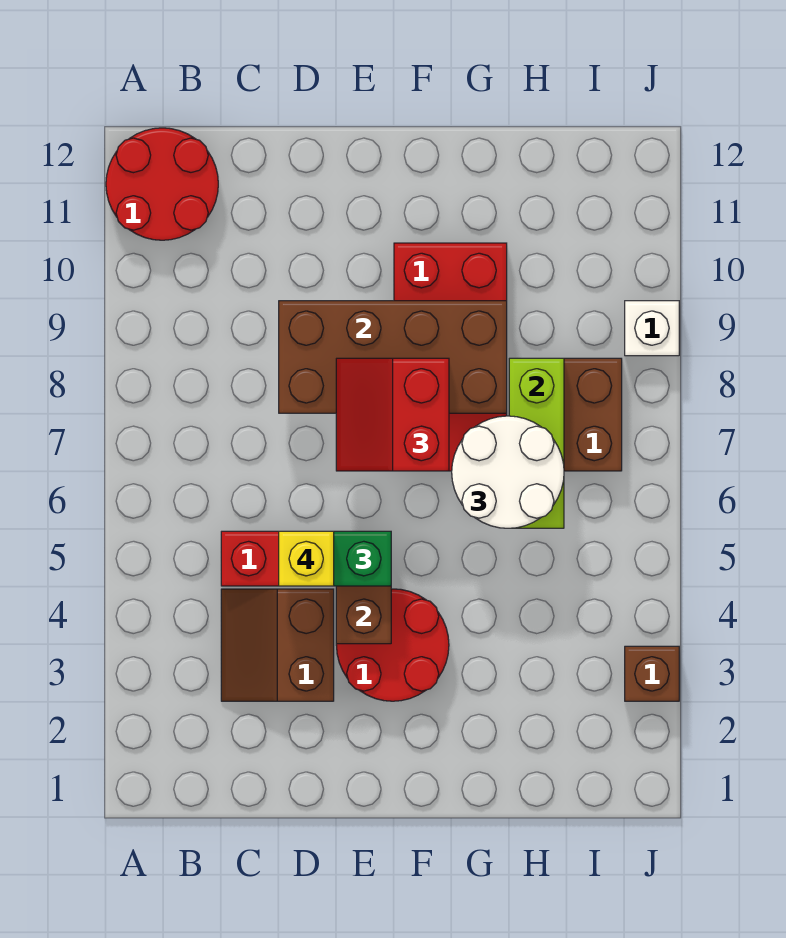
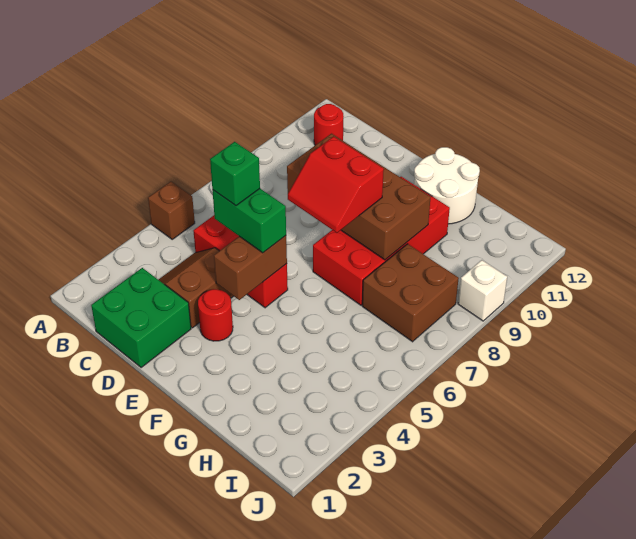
red round brick A11:B12 level 1 -> red round brick B11 level 1
none -> green brick C1:D2 level 1
yellow brick D5 level 4 -> green brick D5 level 4
red round brick E3:F4 level 1 -> red round brick E3 level 1
red slope E7:F8 level 3 top F -> red slope E7:F8 level 3 top 8
white round brick G6:H7 level 3 -> white round brick F11:G12 level 1
lime brick H6:H8 level 2 -> none
brown brick J3 level 1 -> brown brick A5 level 1

